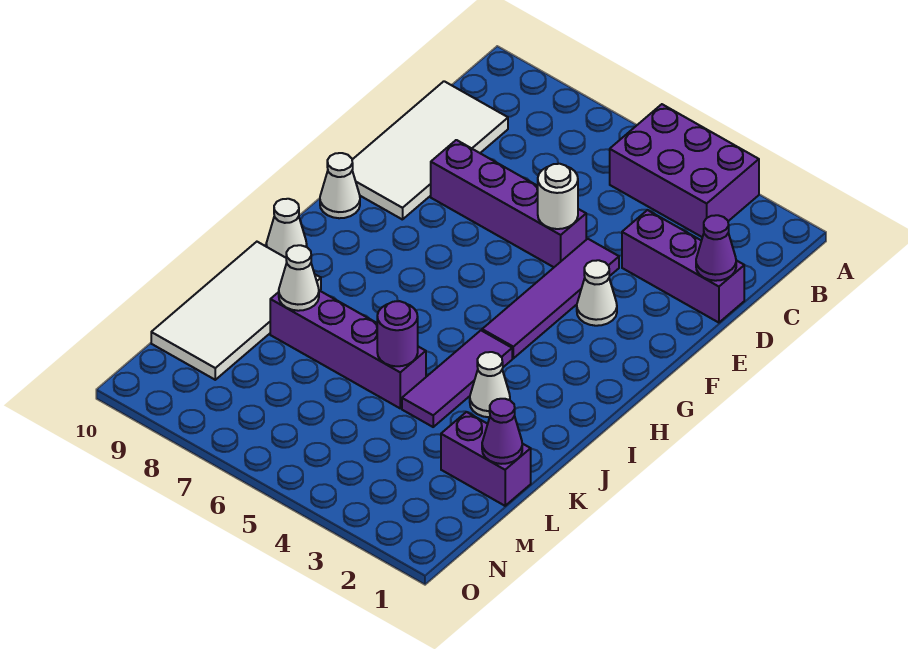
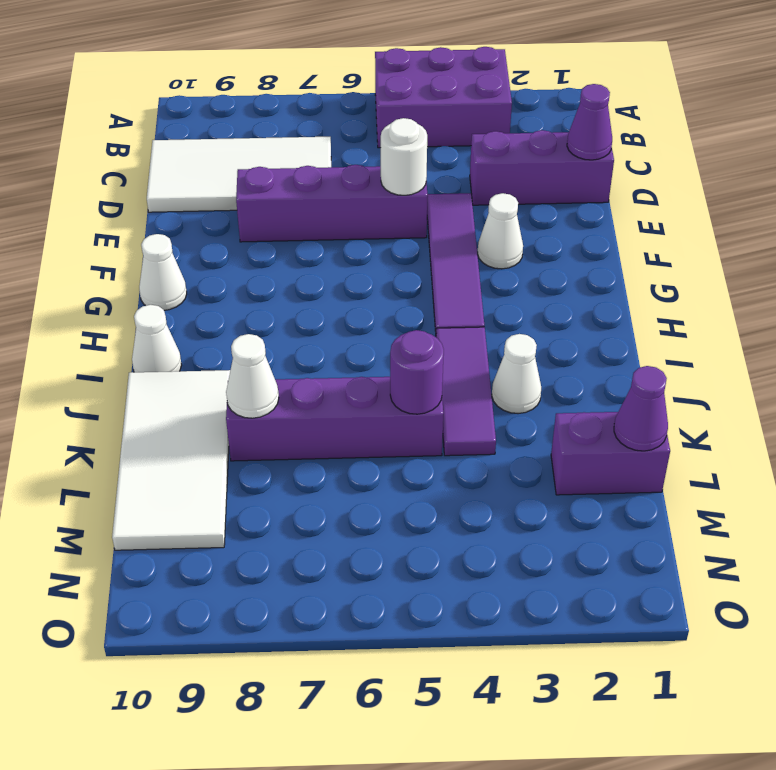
white tile C9:F10 level 1 -> white tile C7:D10 level 1

